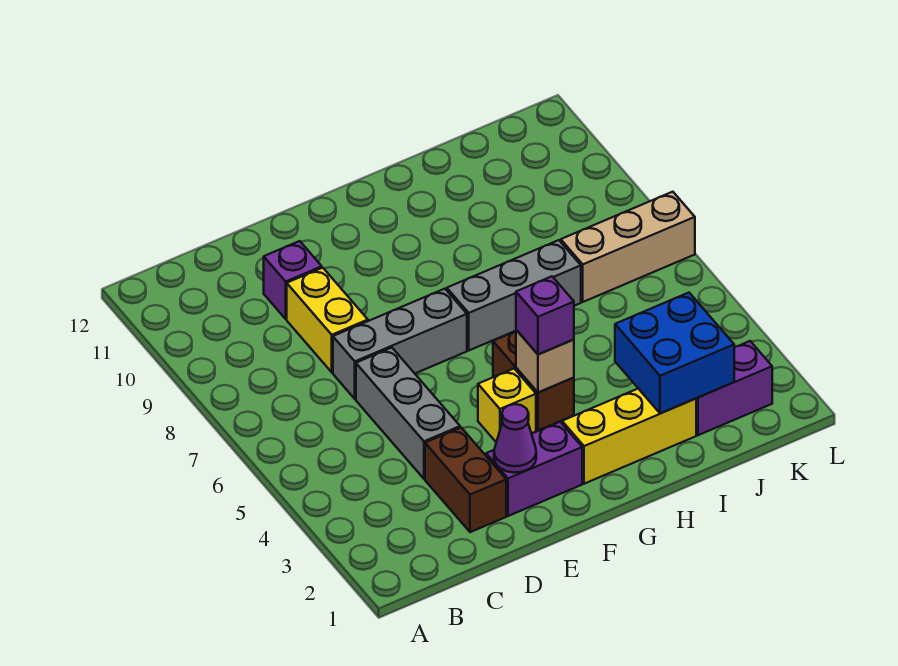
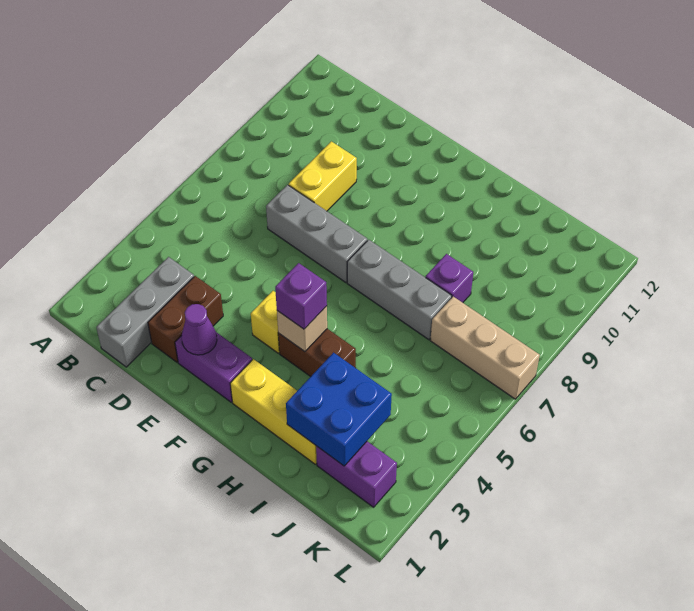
grey brick D4:D6 level 1 -> grey brick C1:C3 level 1
purple brick D10 level 1 -> purple brick I8 level 1
brown brick G4:G5 level 1 -> brown brick G4:H4 level 1

